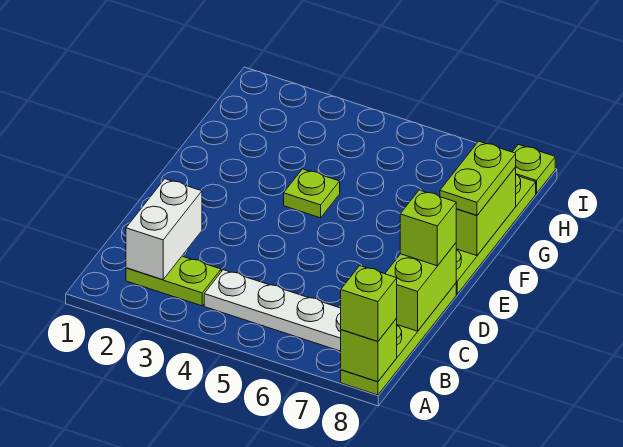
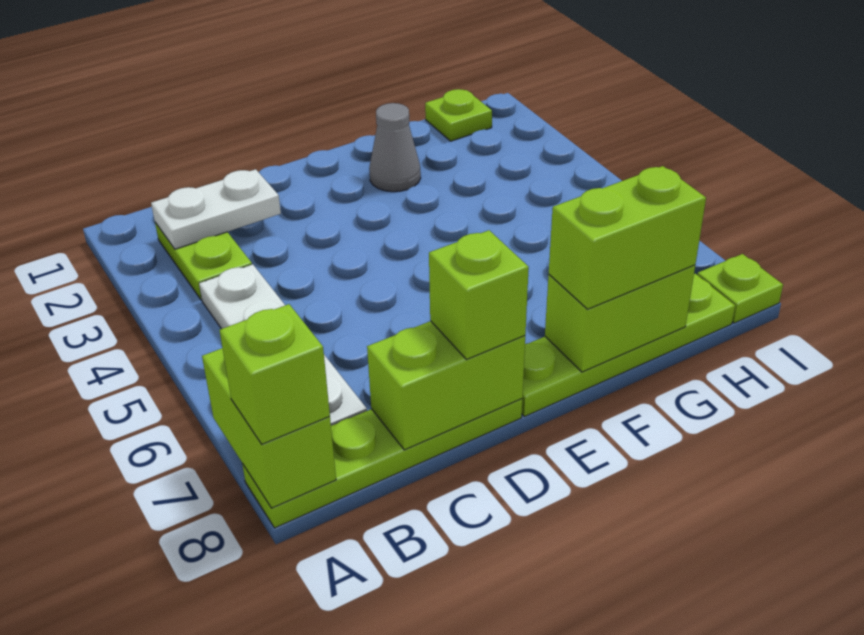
lime brick A8 level 2 -> lime brick A7:A8 level 2
white brick B2:C2 level 2 -> white plate B2:C2 level 2
none -> grey cone F2 level 1
lime plate F4 level 1 -> lime plate H1 level 1
lime plate F8:G8 level 3 -> lime brick F8:G8 level 3

